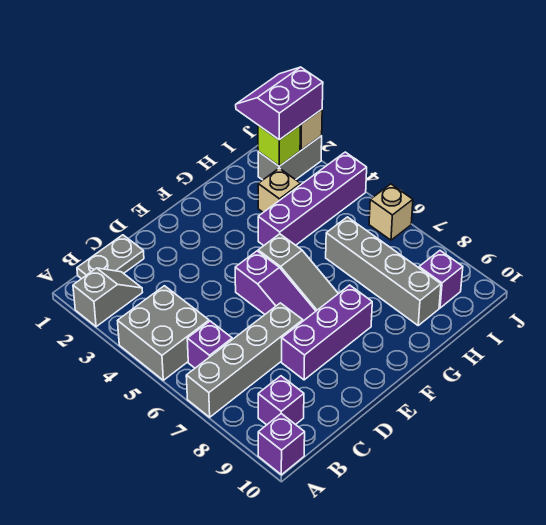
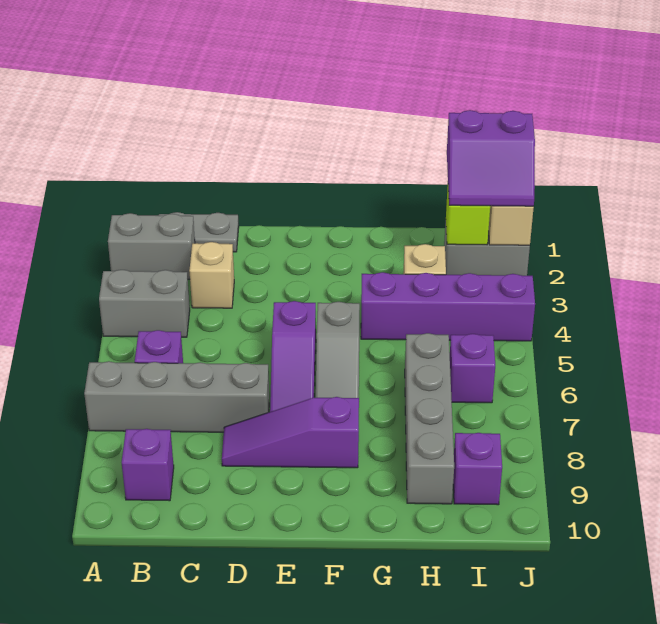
grey slope A2:B2 level 1 top A -> grey brick A2:B2 level 1
grey brick A4:B5 level 1 -> grey brick A4:B4 level 1
purple brick A10 level 1 -> purple brick I6 level 1
purple brick D8:F8 level 1 -> purple slope D8:F8 level 1 top F
purple slope I1:J2 level 3 top 2 -> purple slope I1:J2 level 3 top 1
tan brick J6 level 1 -> tan brick C3 level 1

